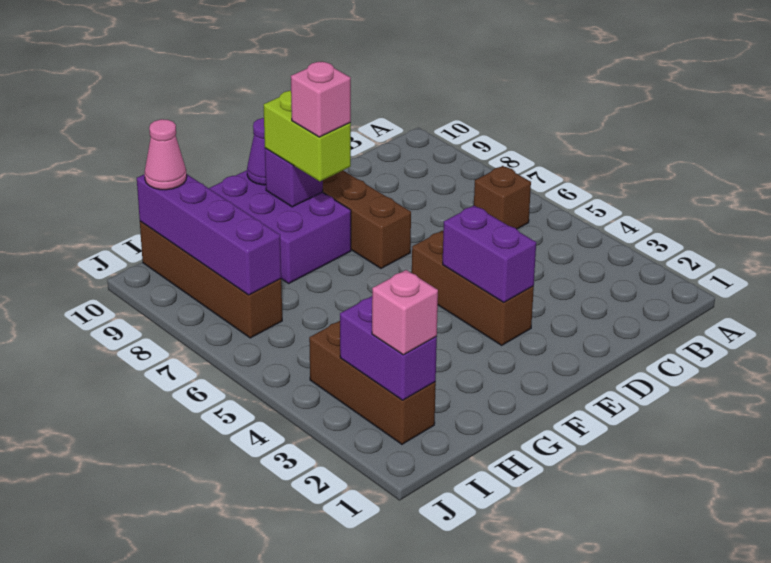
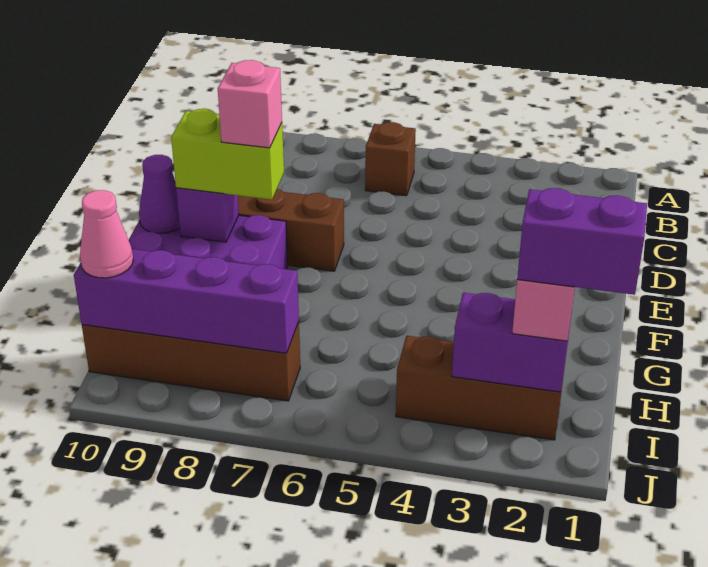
brown brick E3:E5 level 1 -> none
purple brick E3:E4 level 2 -> purple brick I1:I2 level 4

